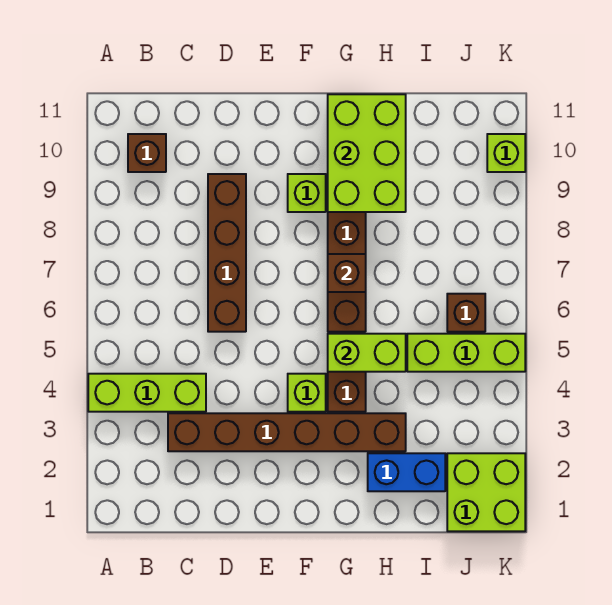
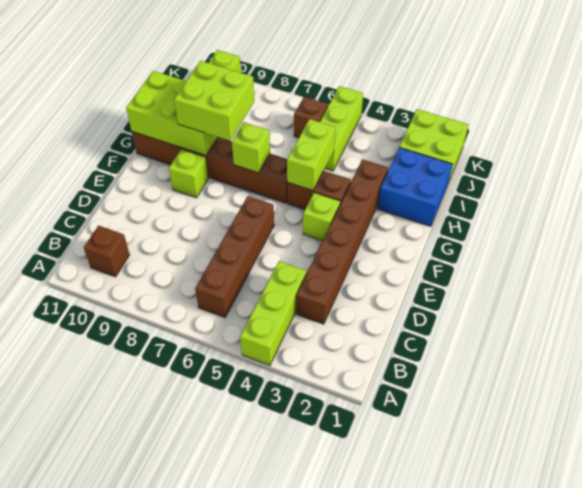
brown brick D6:D9 level 1 -> brown brick B6:E6 level 1
brown brick G7 level 2 -> lime brick G7 level 2
none -> lime brick G8:H9 level 3
blue brick H2:I2 level 1 -> blue brick H1:I2 level 1

